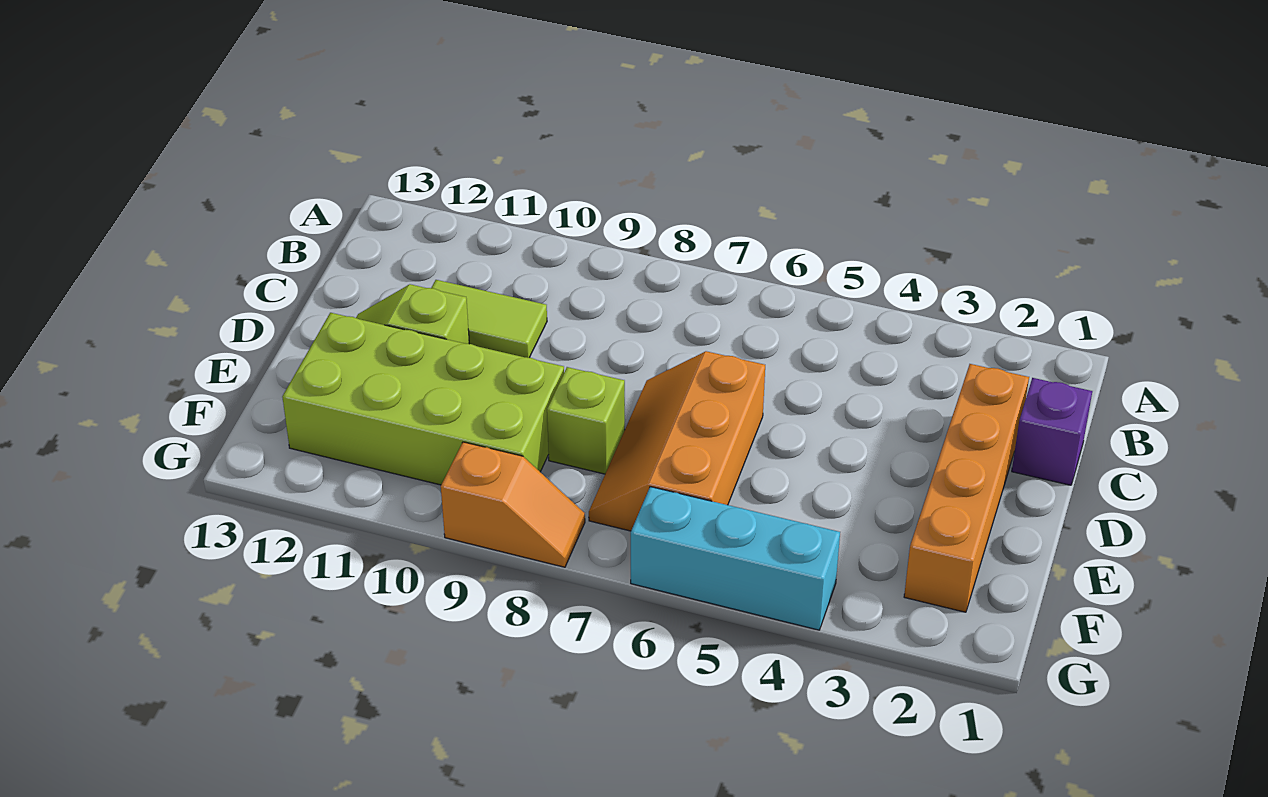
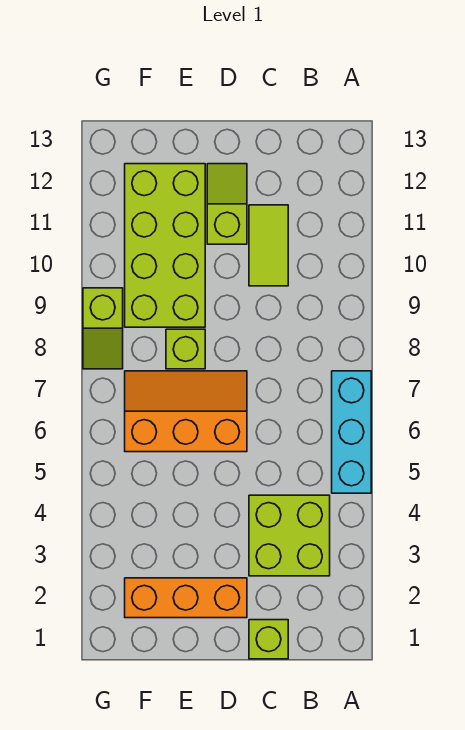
none -> lime brick B3:C4 level 1
purple brick C1 level 1 -> lime brick C1 level 1
orange brick C2:F2 level 1 -> orange brick D2:F2 level 1
cyan brick G4:G6 level 1 -> cyan brick A5:A7 level 1
orange slope G8:G9 level 1 top 9 -> lime slope G8:G9 level 1 top 9

